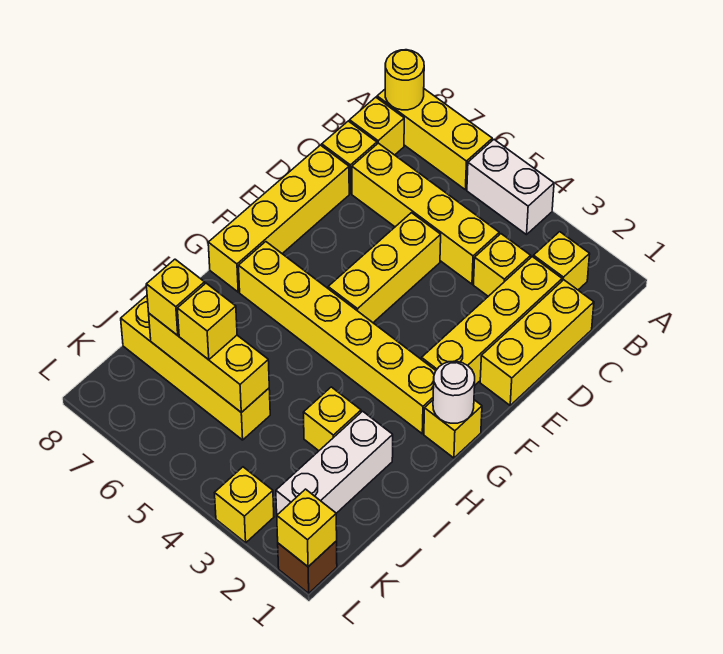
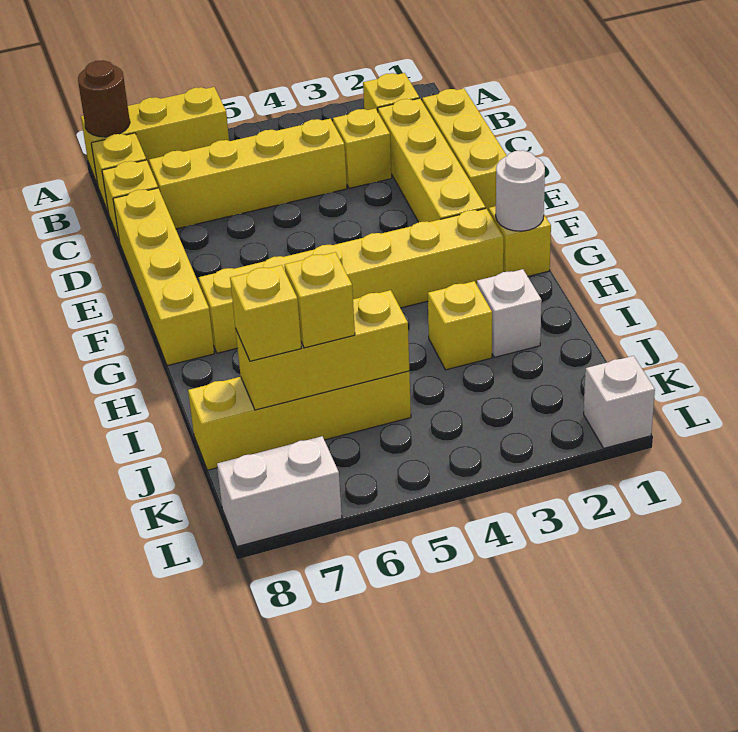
white brick A4:A5 level 1 -> white brick L7:L8 level 1
yellow round brick A8 level 2 -> brown round brick A8 level 2
yellow brick D5:F5 level 1 -> none
white brick I2:K2 level 1 -> white brick I2 level 1
brown brick L1 level 1 -> white brick L1 level 1
yellow brick L1 level 2 -> none
yellow brick L3 level 1 -> none

